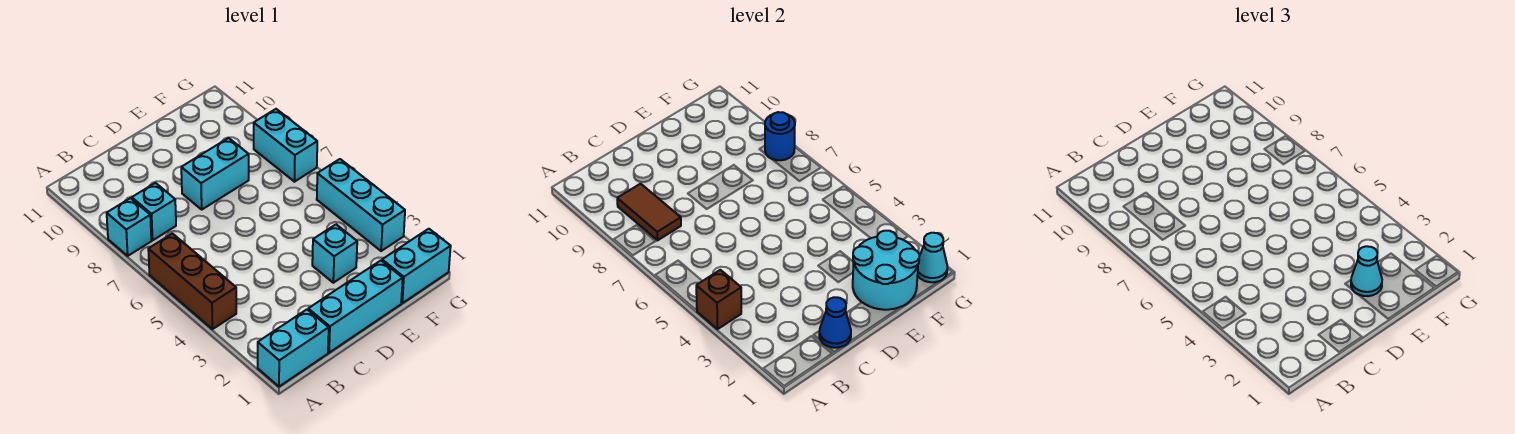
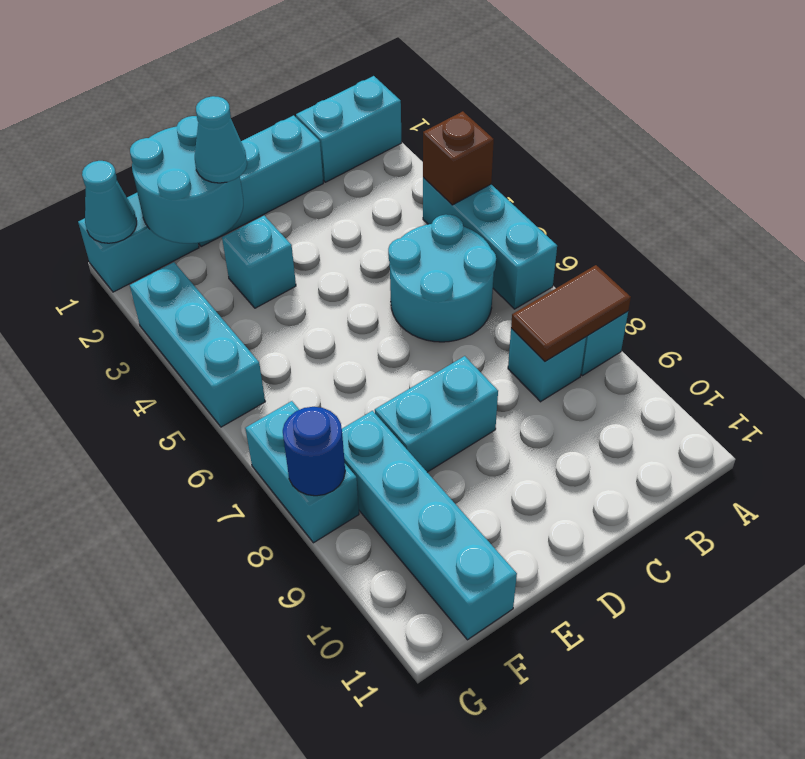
brown brick A4:A6 level 1 -> cyan brick A4:A6 level 1
none -> cyan round brick B5:C6 level 1
brown tile B8:B9 level 2 -> brown tile A8:B8 level 2
blue cone C1 level 2 -> none
none -> cyan brick F8:F11 level 1

